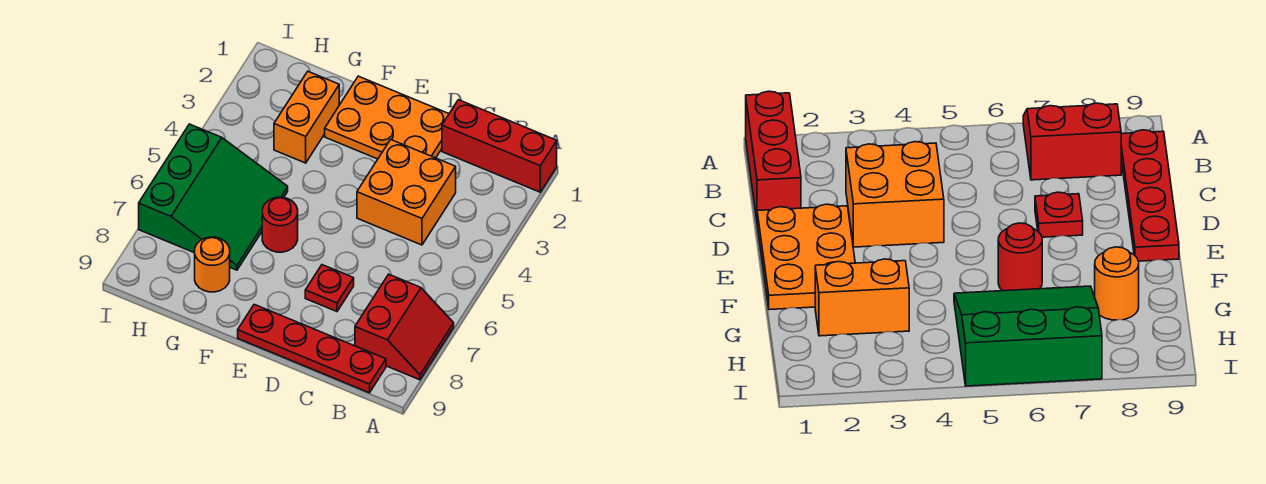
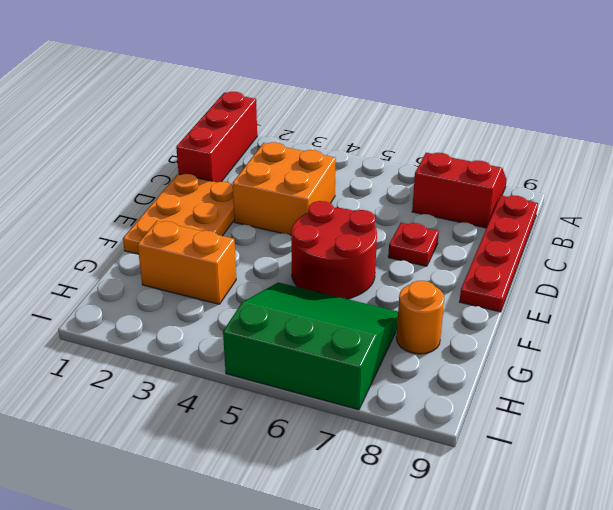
red round brick F6 level 1 -> red round brick E5:F6 level 1

